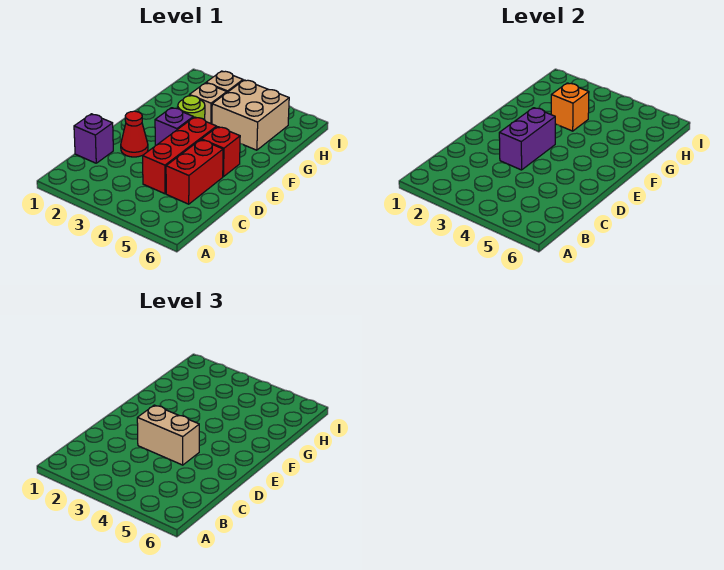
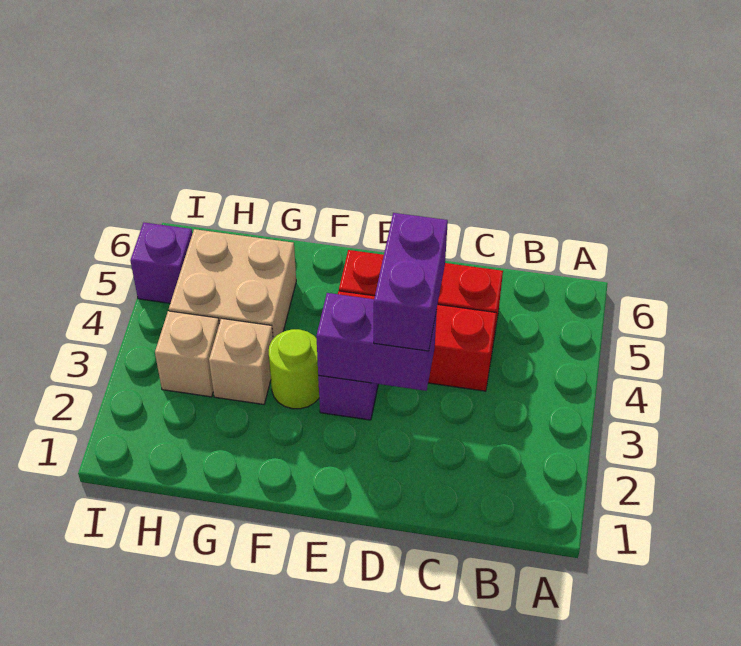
purple brick C1 level 1 -> purple brick I5 level 1
red cone D2 level 1 -> none
tan brick D3:D4 level 3 -> purple brick D3:D4 level 3
orange brick G3 level 2 -> none

